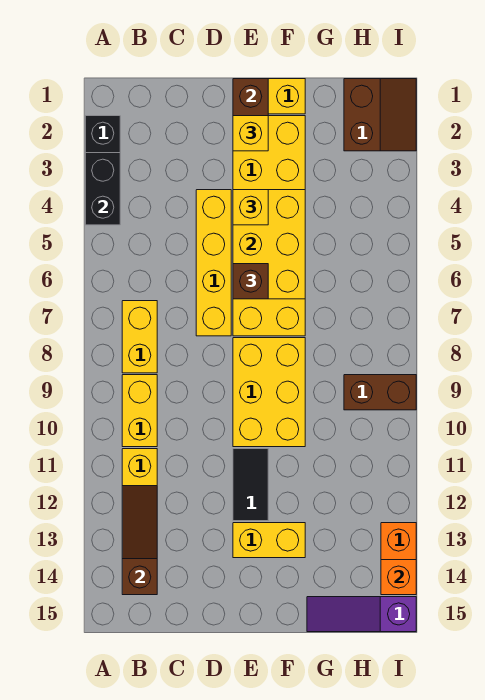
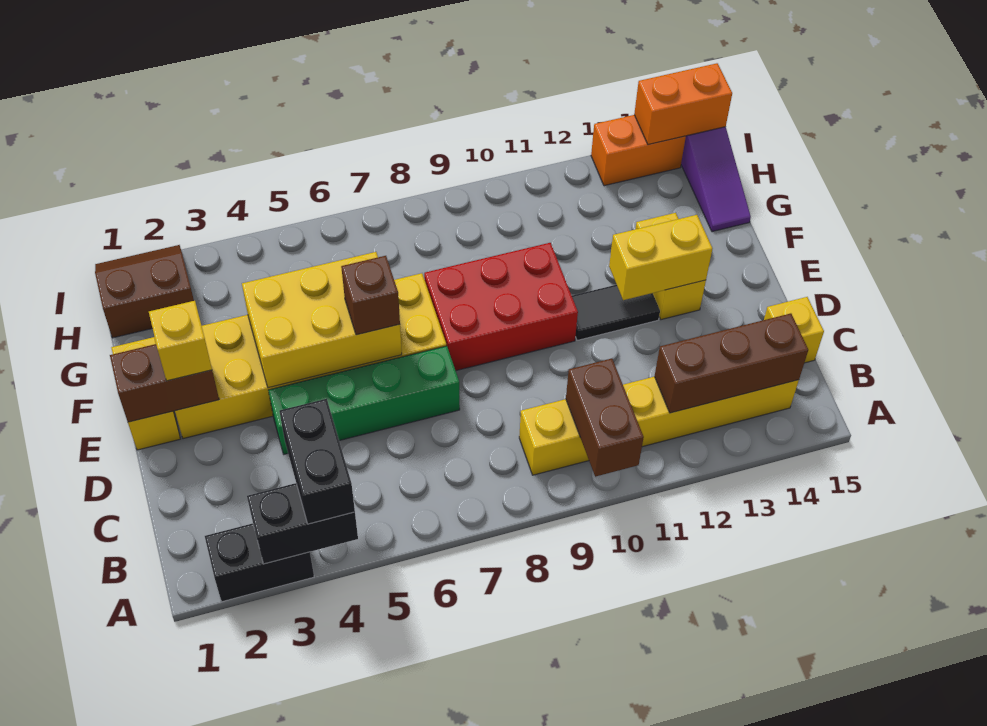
none -> black brick A4:B4 level 3
yellow brick B7:B8 level 1 -> yellow brick E12:E13 level 2
brown slope B12:B14 level 2 top 14 -> brown brick B12:B14 level 2
yellow brick D4:D7 level 1 -> green brick D4:D7 level 1
yellow brick E4 level 3 -> yellow brick C15 level 1
yellow brick E8:F10 level 1 -> red brick E8:F10 level 1
brown brick H9:I9 level 1 -> brown brick A10:B10 level 2
orange brick I14 level 2 -> orange brick I14:I15 level 2

